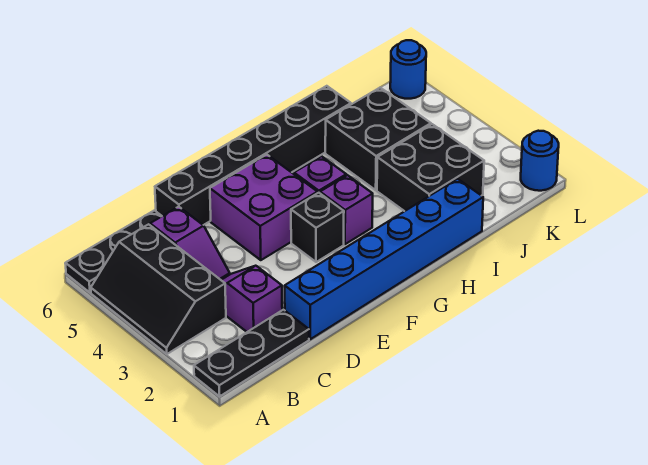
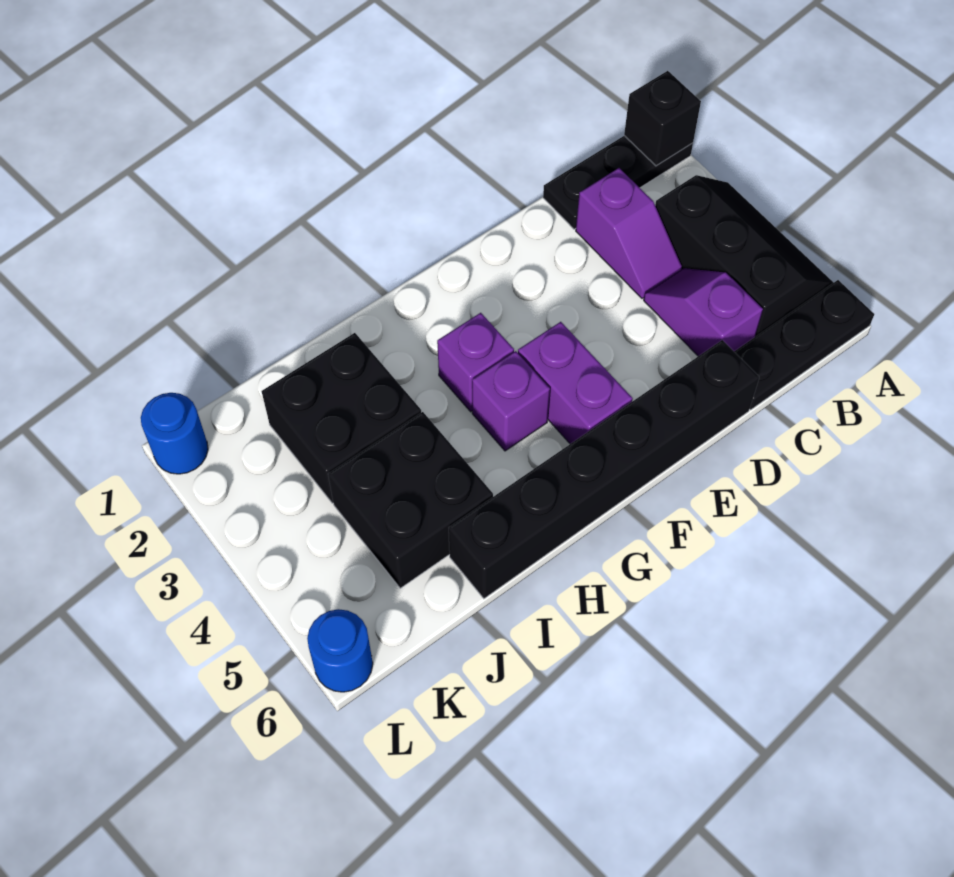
blue brick D1:I1 level 1 -> none
purple brick E4:F5 level 1 -> purple brick F4:F5 level 1
black brick F3 level 1 -> black brick A1 level 2

